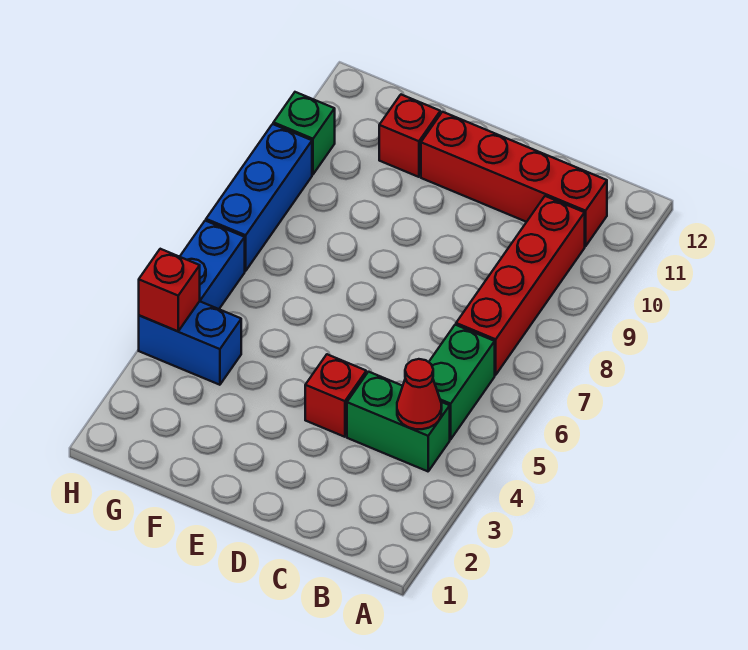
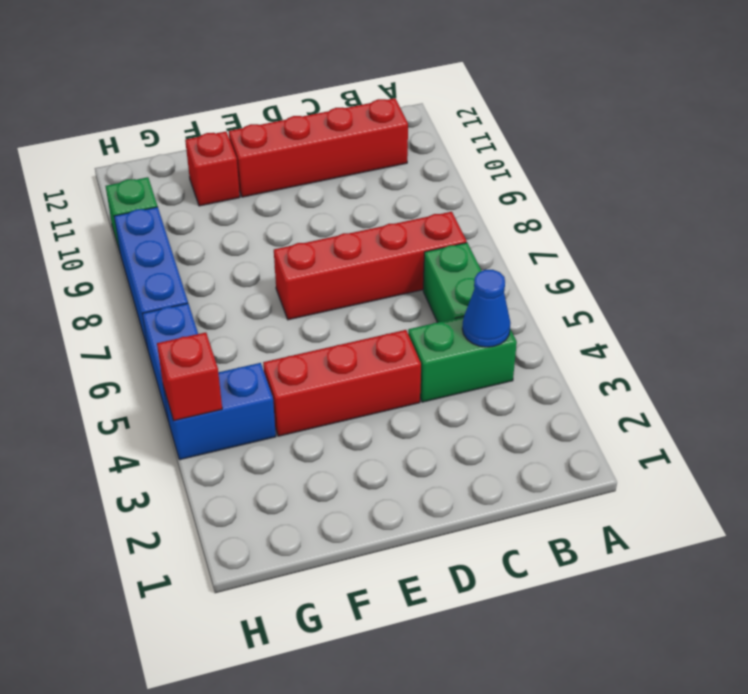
red cone B4 level 2 -> blue cone B4 level 2
red brick B7:B10 level 1 -> red brick B7:E7 level 1
red brick D4 level 1 -> red brick D4:F4 level 1

